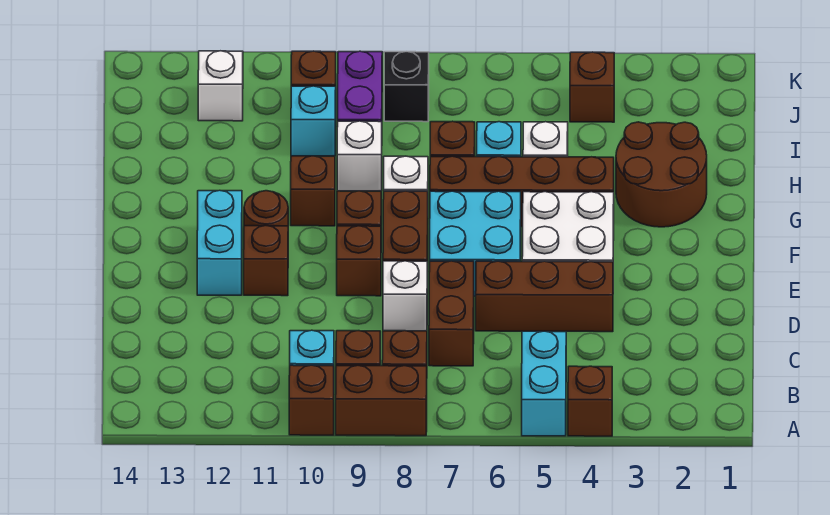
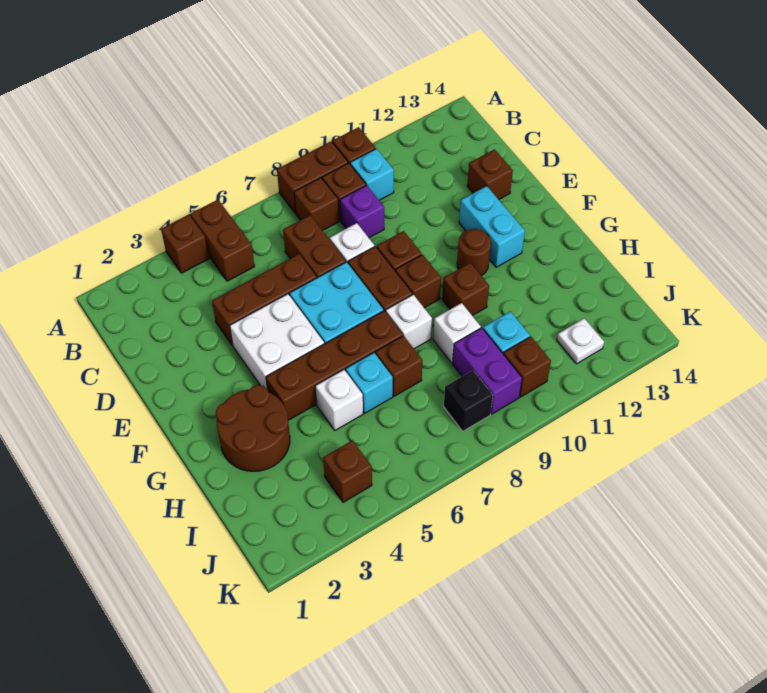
cyan brick A5:B5 level 1 -> brown brick A5:B5 level 1
none -> purple brick C9 level 1
brown brick E11 level 1 -> brown brick D13 level 1
white brick J12 level 1 -> white plate J12 level 1

